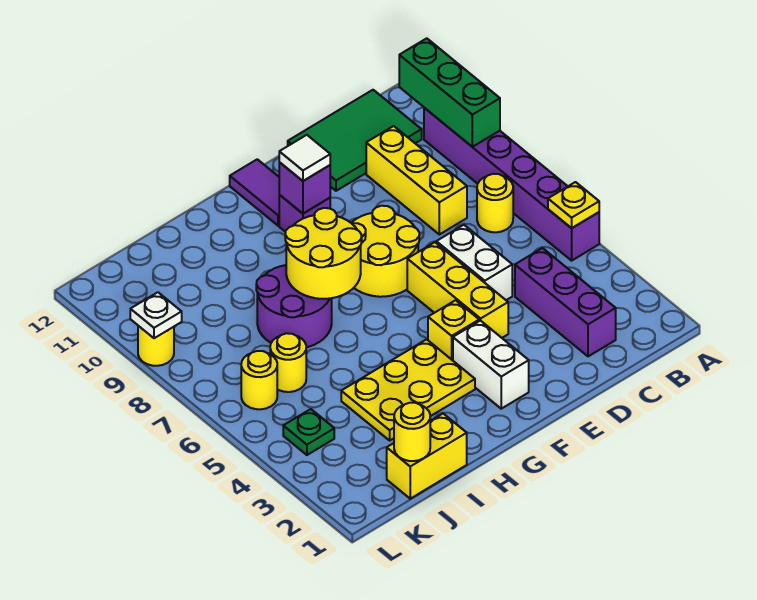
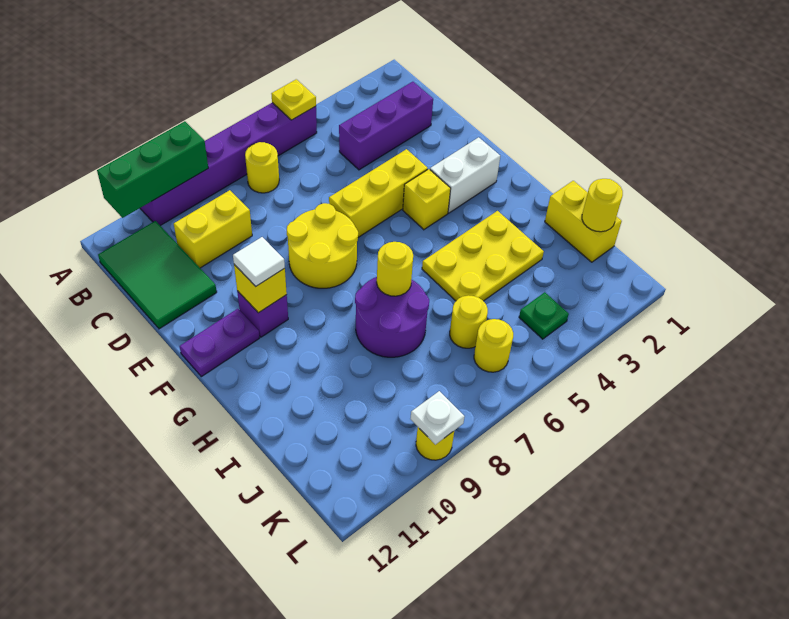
yellow brick C8:C10 level 1 -> yellow brick C9:C10 level 1
white brick D5:D6 level 1 -> none
purple brick F10 level 2 -> yellow brick F10 level 2
purple tile F11:F12 level 1 -> purple plate F11:F12 level 1
yellow plate G3:I4 level 1 -> yellow plate H3:I5 level 1
yellow round brick G7:H8 level 2 -> yellow round brick H7 level 2

